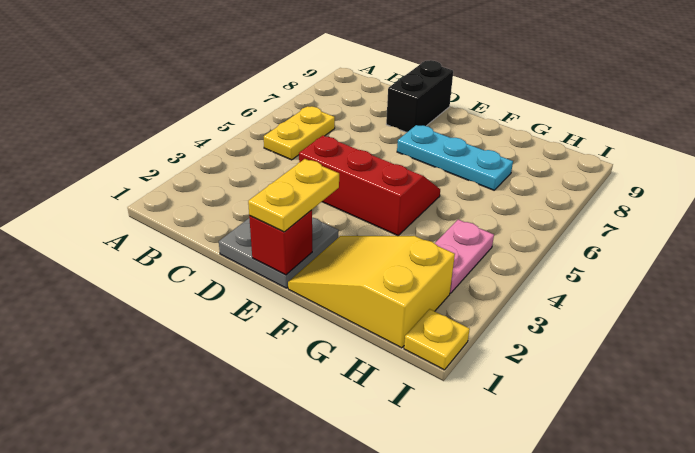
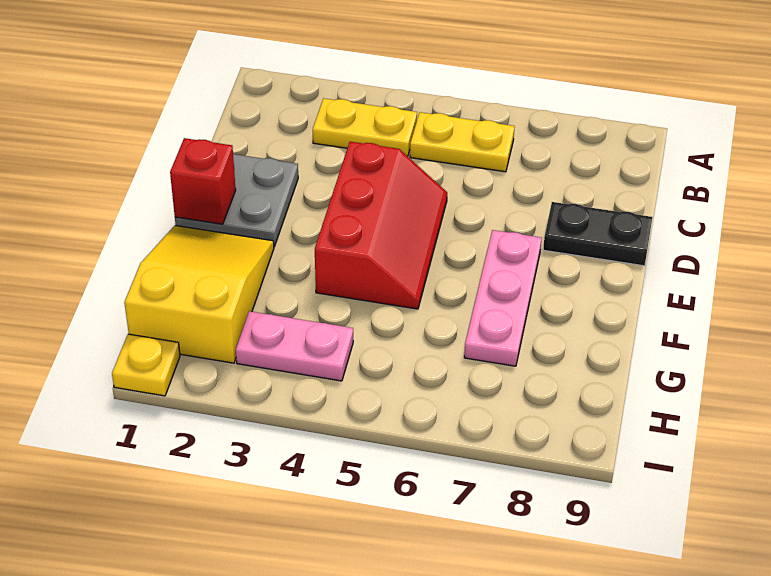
black brick D8:D9 level 1 -> black plate D8:D9 level 1
yellow plate E1:E2 level 3 -> yellow plate B3:B4 level 1
cyan plate E7:G7 level 1 -> pink plate E7:G7 level 1

